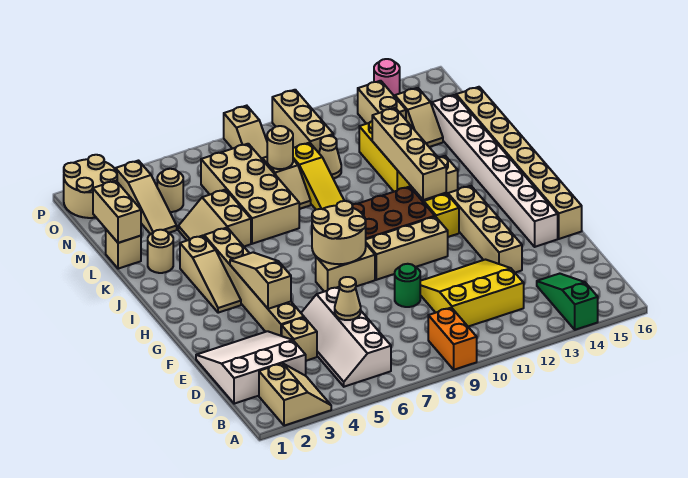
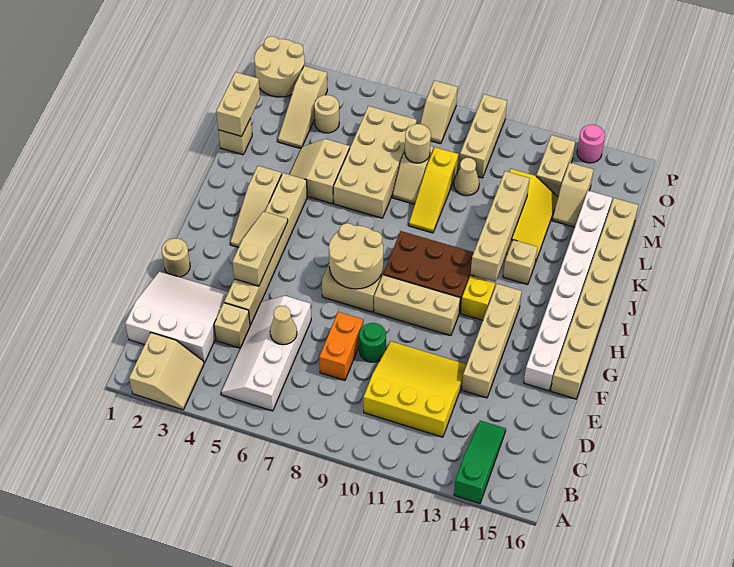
orange brick A9:B9 level 1 -> orange brick D8:E8 level 1
tan round brick K2 level 1 -> tan round brick F1 level 1

